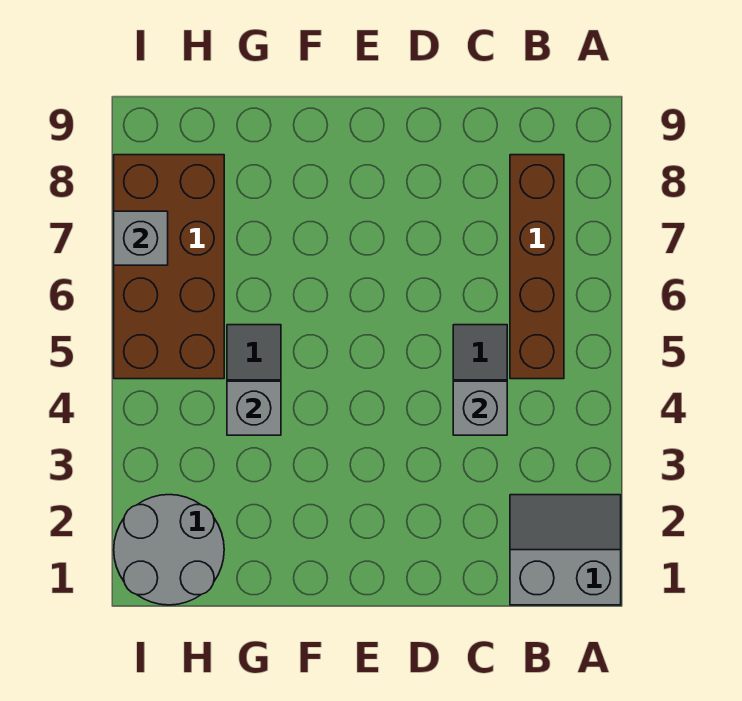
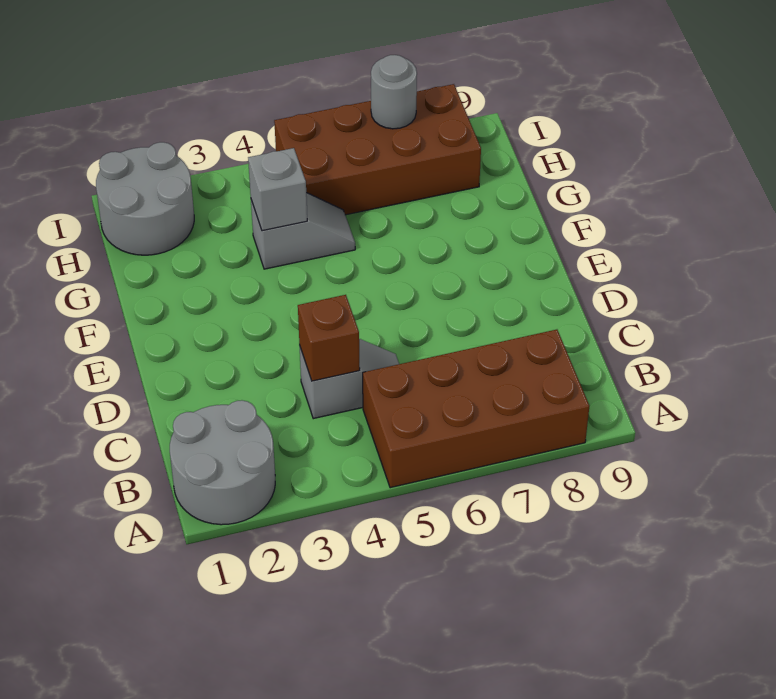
grey slope A1:B2 level 1 top 1 -> grey round brick A1:B2 level 1
brown brick B5:B8 level 1 -> brown brick A5:B8 level 1
grey brick C4 level 2 -> brown brick C4 level 2
grey brick I7 level 2 -> grey round brick I7 level 2

